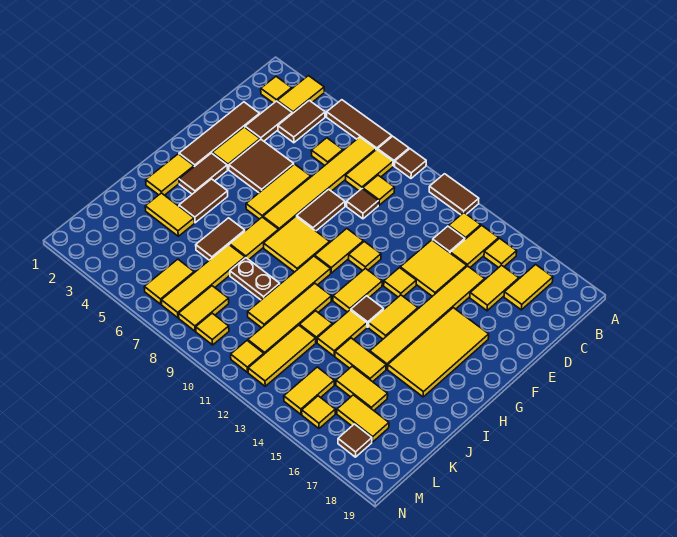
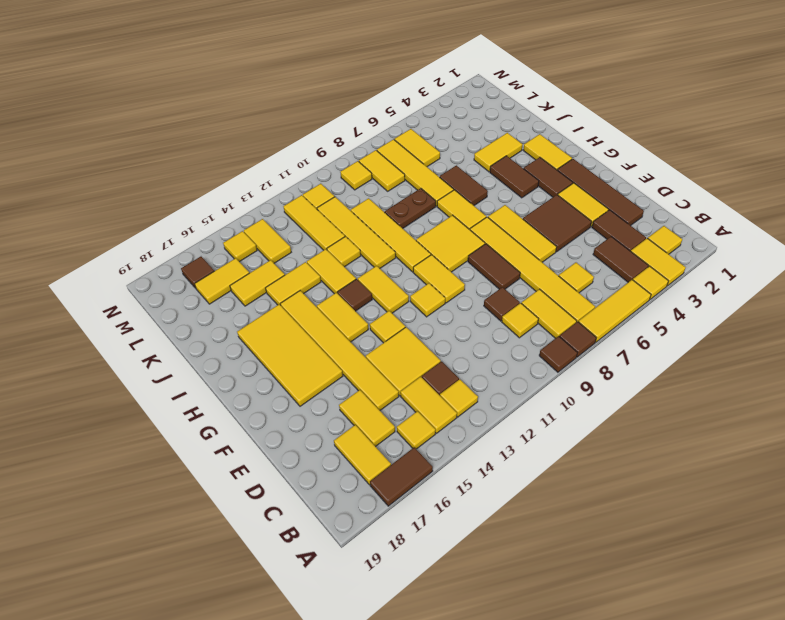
none -> yellow tile A4 level 1
brown tile A5:A7 level 1 -> yellow tile A5:A7 level 1
brown tile A11:A12 level 1 -> brown tile A16:A17 level 1

